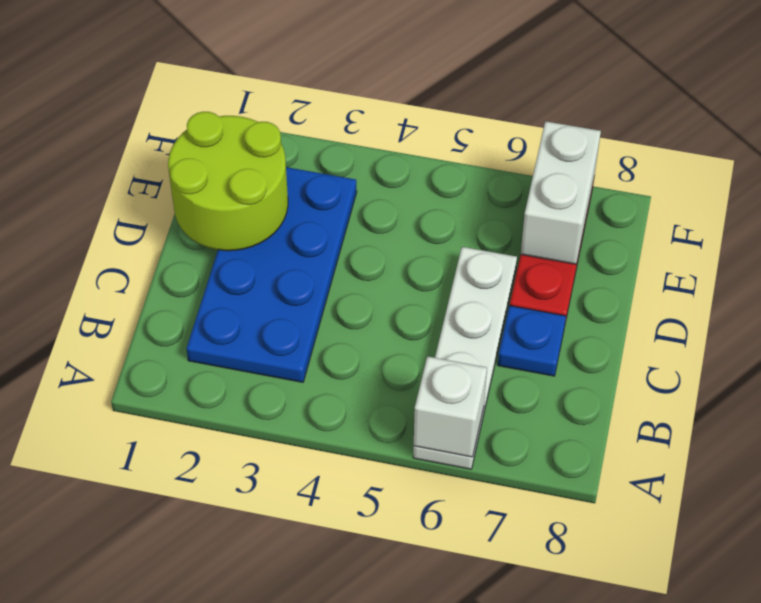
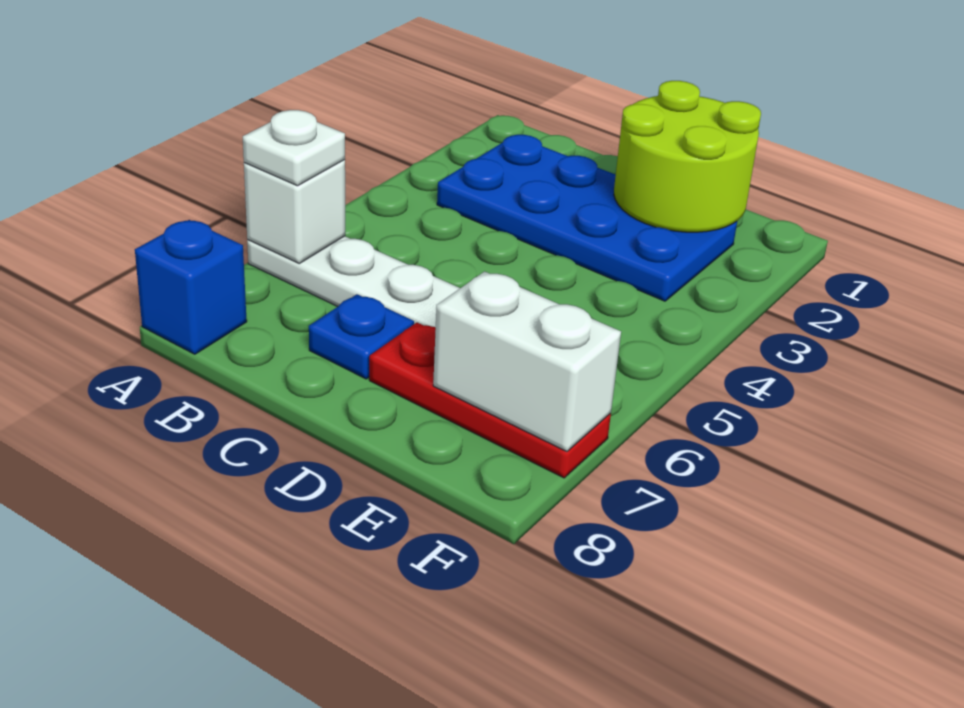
none -> white plate A6 level 3
none -> blue brick A8 level 1

